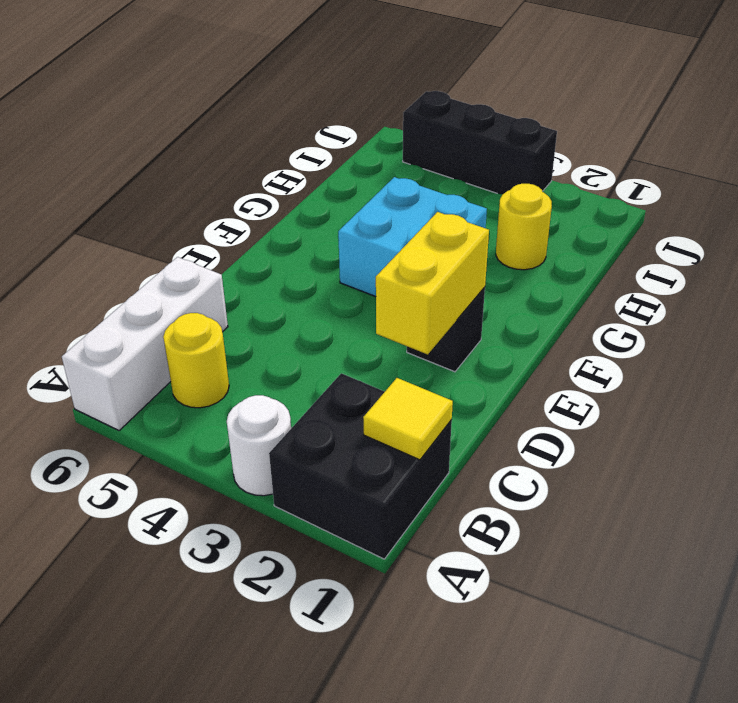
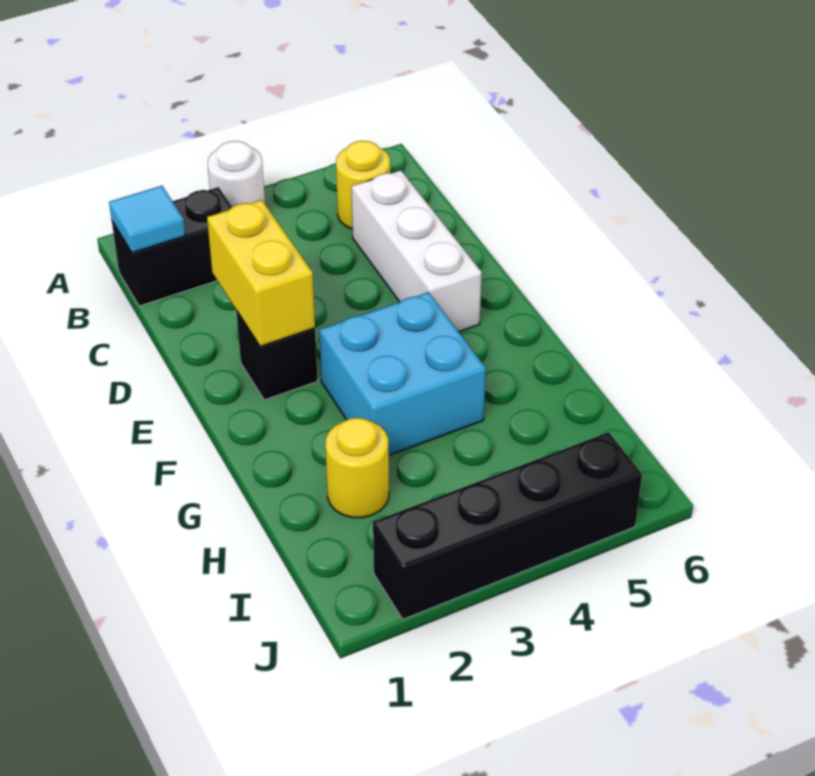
black brick A1:B2 level 1 -> black brick B1:B2 level 1
white brick A6:C6 level 1 -> white brick C5:E5 level 1
yellow tile B1 level 2 -> cyan tile B1 level 2
black brick J3:J5 level 1 -> black brick J2:J5 level 1

